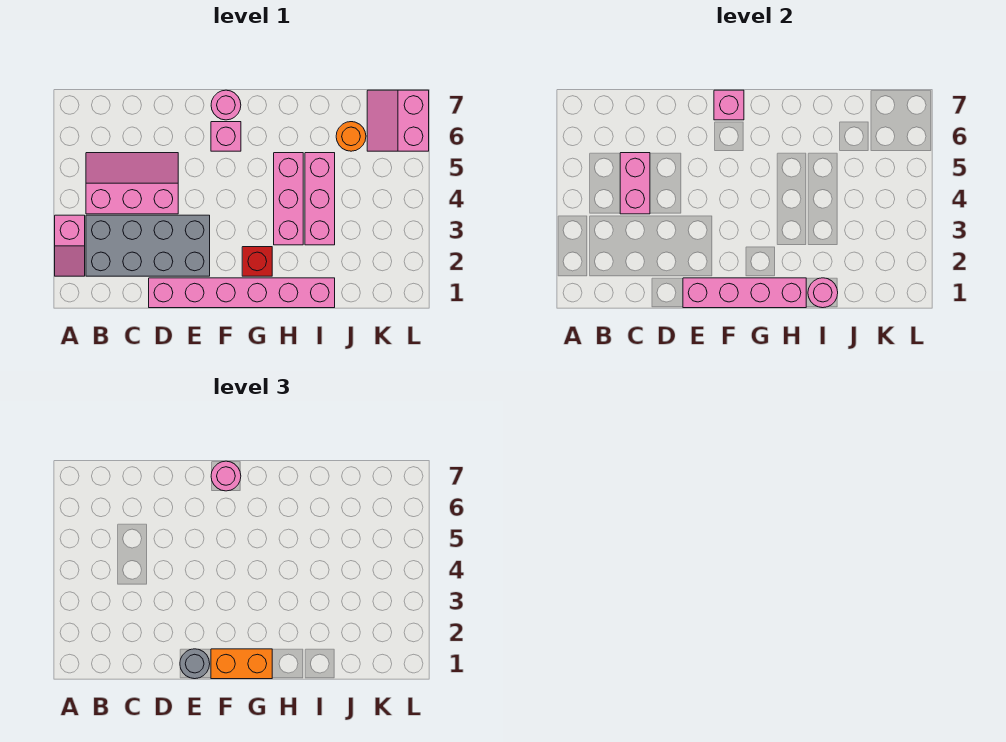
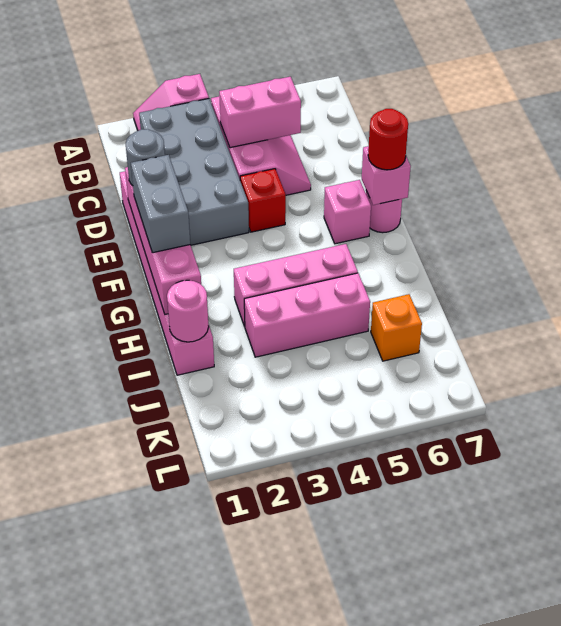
orange brick F1:G1 level 3 -> grey brick F1:G1 level 3
pink round brick F7 level 3 -> red round brick F7 level 3
red brick G2 level 1 -> red brick E4 level 1
orange round brick J6 level 1 -> orange brick J6 level 1
pink slope K6:L7 level 1 top L -> none

